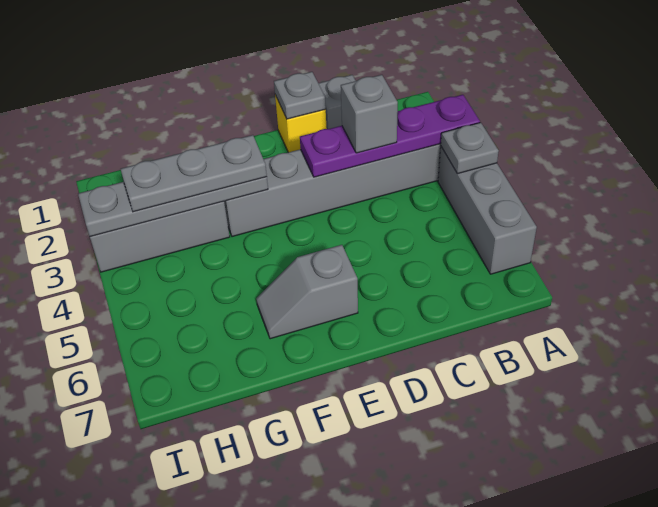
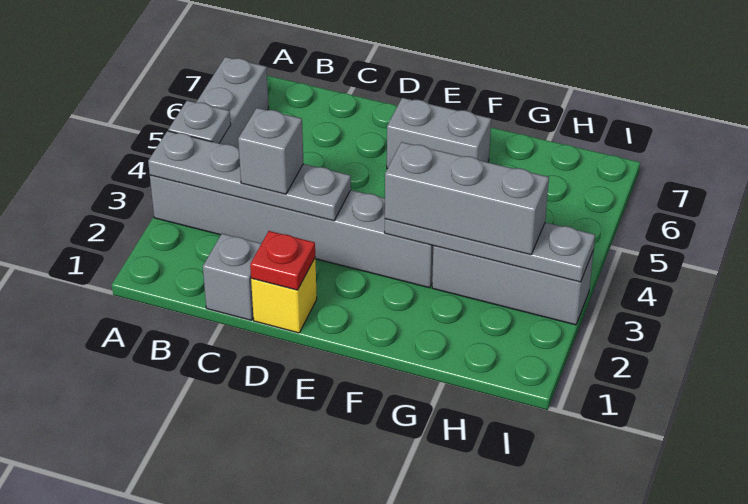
purple plate A3:D3 level 2 -> grey plate A3:D3 level 2
grey plate D1 level 2 -> red plate D1 level 2
grey slope E6:F6 level 1 top E -> grey brick E6:F6 level 1
grey plate F3:H3 level 3 -> grey brick F3:H3 level 3

